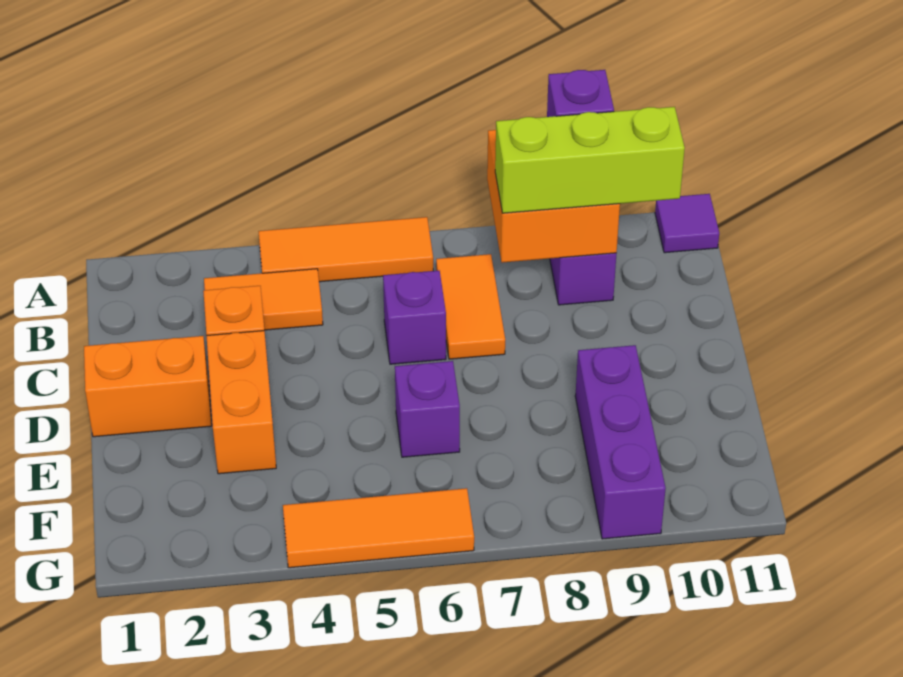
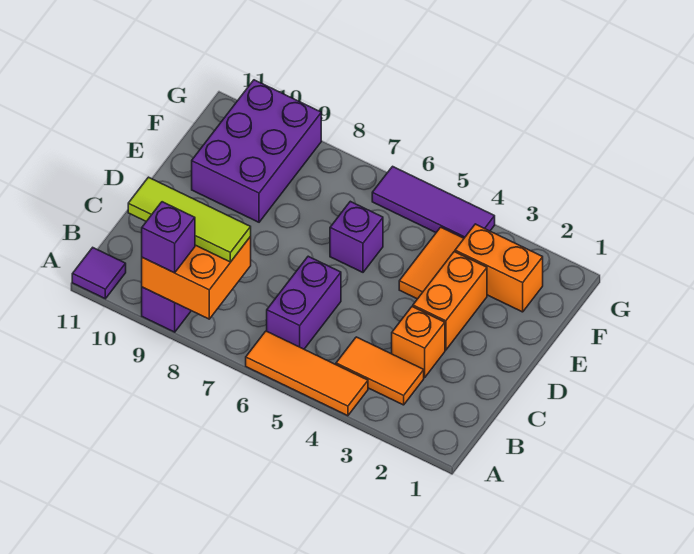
orange tile B7:C7 level 1 -> orange tile E4:F4 level 1
lime brick B8:B10 level 3 -> lime tile B8:B10 level 3
purple brick C6 level 1 -> purple brick B6:C6 level 1
orange brick D1:D2 level 1 -> orange brick F2:F3 level 1
purple brick E9:G9 level 1 -> purple brick E9:G10 level 1
orange tile G4:G6 level 1 -> purple tile G4:G6 level 1

